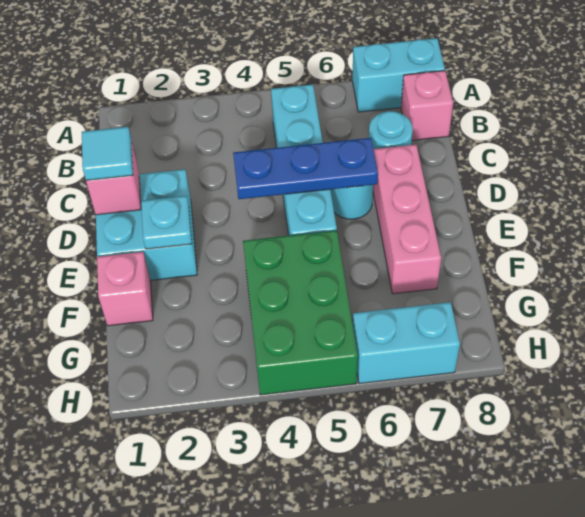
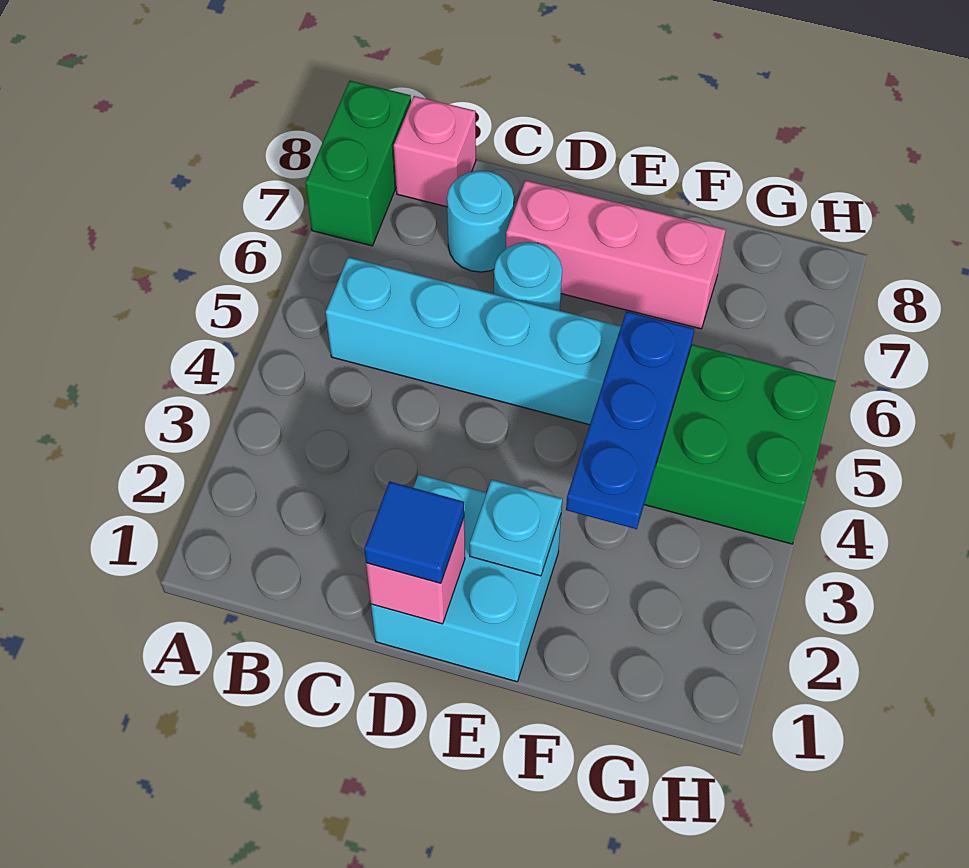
cyan brick A7:A8 level 1 -> green brick A7:A8 level 1
cyan tile D1 level 3 -> blue tile D1 level 3
blue plate D4:D6 level 2 -> blue plate F3:F5 level 2
pink brick F1 level 1 -> none
cyan brick H6:H7 level 1 -> none

